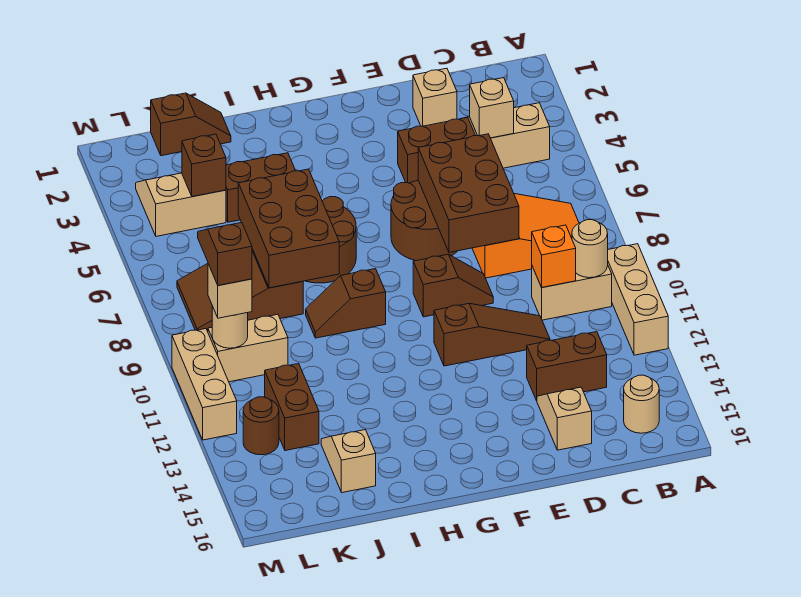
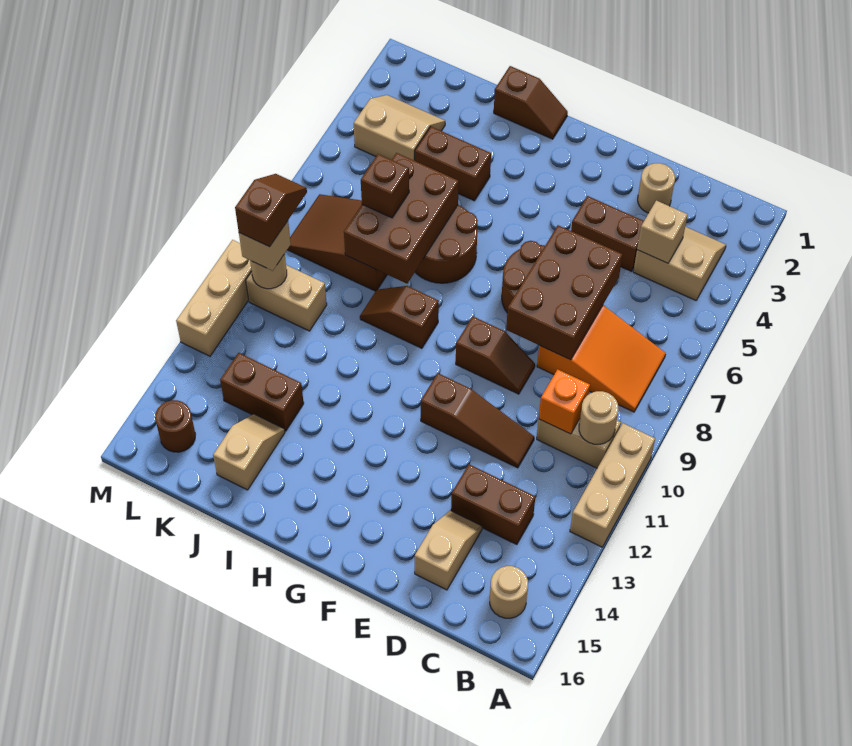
tan brick D2 level 1 -> tan round brick D2 level 1
brown slope J1:K1 level 1 top K -> brown slope H1:I1 level 1 top I
brown brick K4 level 2 -> brown brick J7 level 3
brown brick K12:K13 level 1 -> brown brick J13:K13 level 1
brown round brick L13 level 1 -> brown round brick L15 level 1

